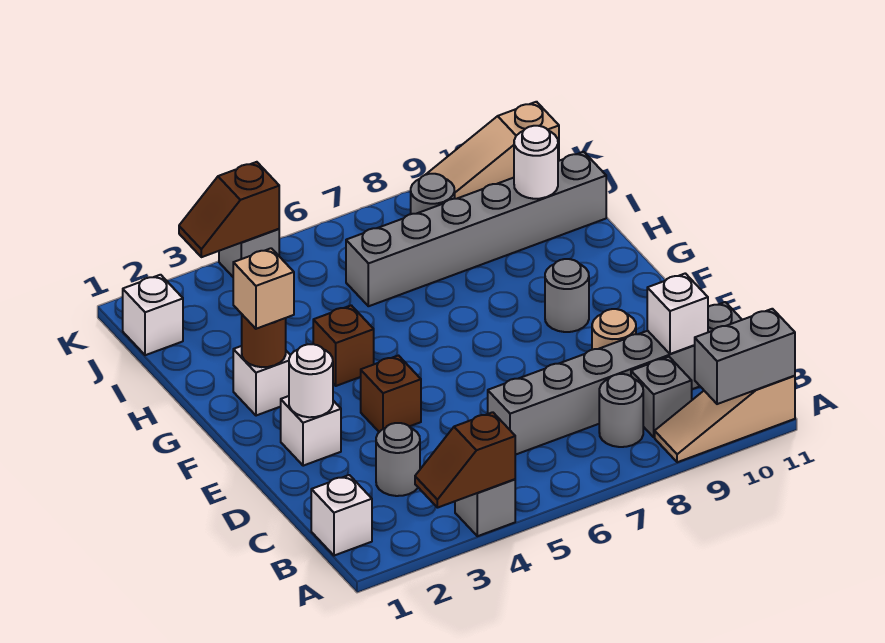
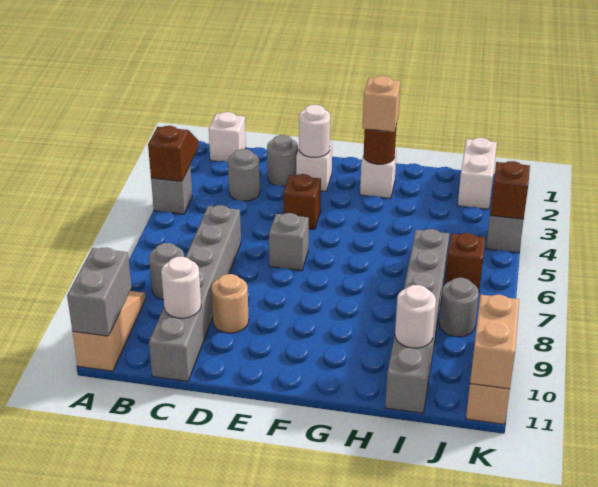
grey brick B9 level 1 -> grey brick E6 level 1
white brick C10 level 2 -> white round brick C10 level 2
grey round brick F9 level 1 -> grey round brick D2 level 1
brown brick G4 level 1 -> brown brick J6 level 1
white brick J1 level 1 -> white brick J1:J2 level 1
none -> tan brick K10:K11 level 2

